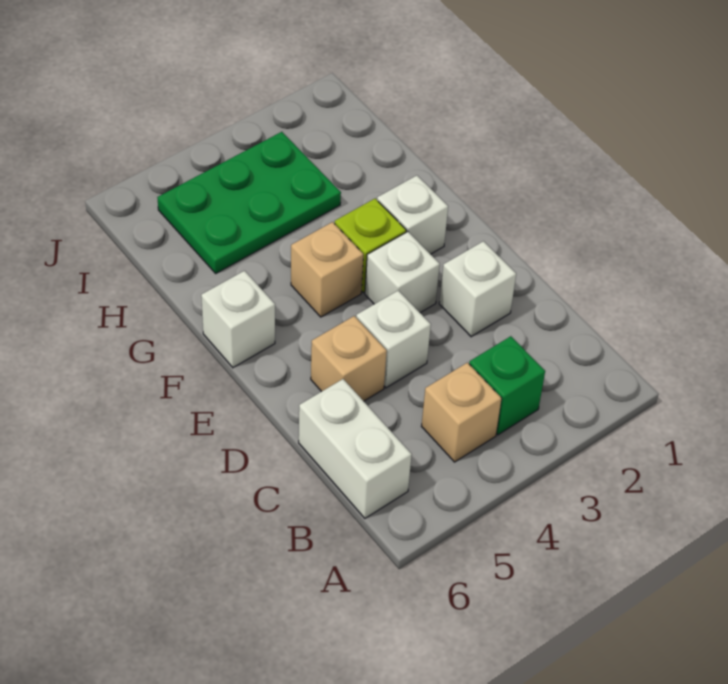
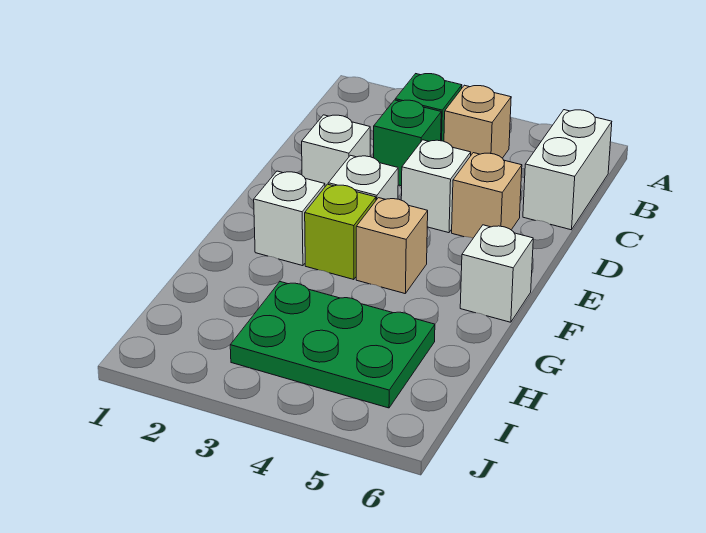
none -> green brick C3 level 1

